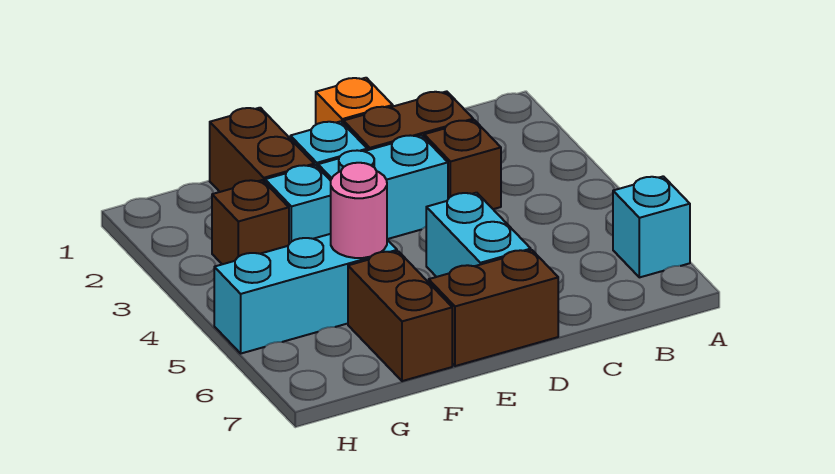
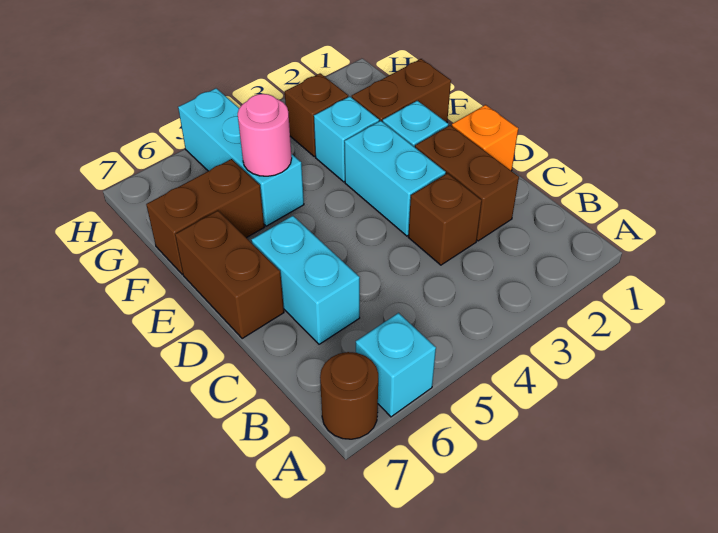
none -> brown round brick A7 level 1
cyan brick D5:D6 level 1 -> cyan brick C6:D6 level 1

